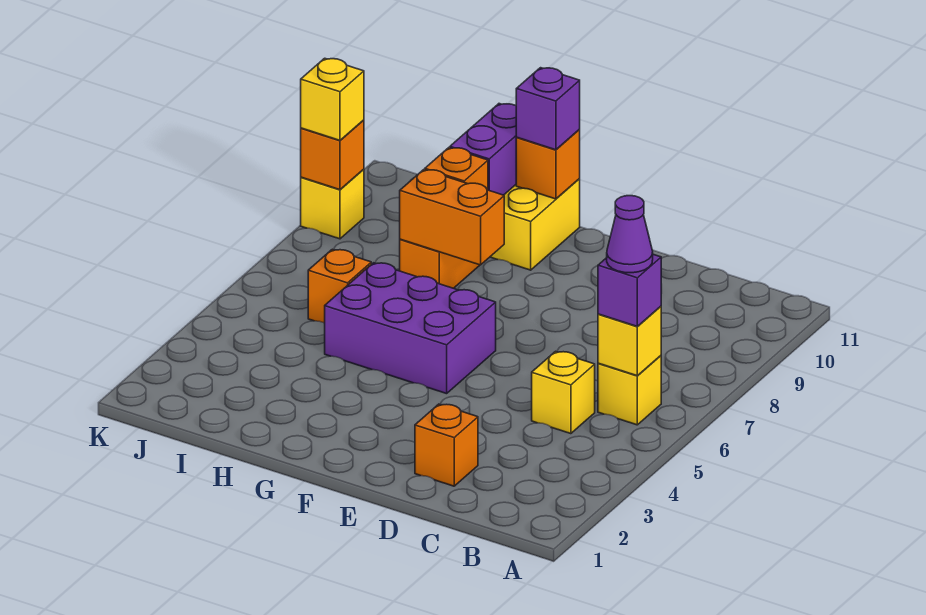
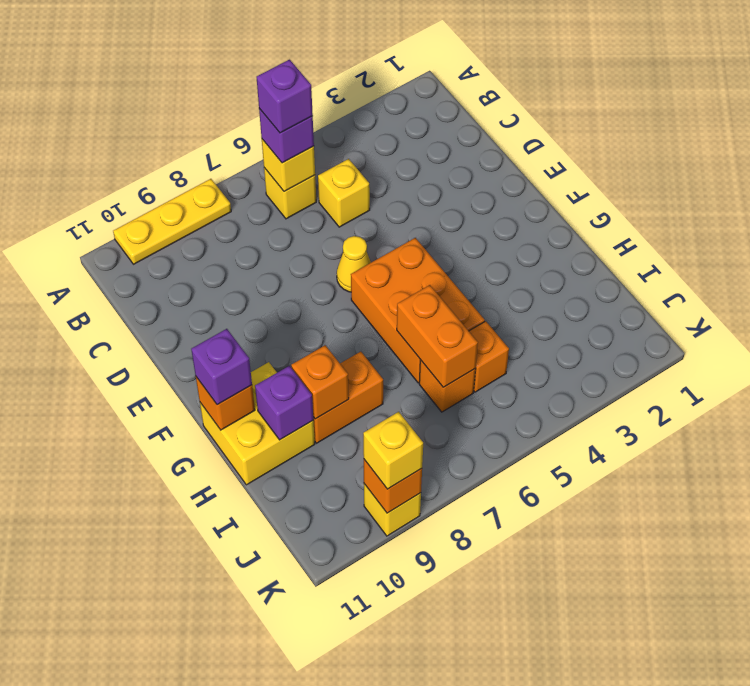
none -> yellow plate A8:A10 level 1
purple cone B6 level 4 -> purple brick B6 level 4
orange brick D2 level 1 -> orange brick I5 level 1
none -> yellow cone E6 level 1
purple brick F5:H6 level 1 -> orange brick F5:H6 level 1
orange brick G8:H8 level 2 -> orange brick H6:I6 level 2
purple brick H10:H11 level 2 -> purple brick H10 level 2

